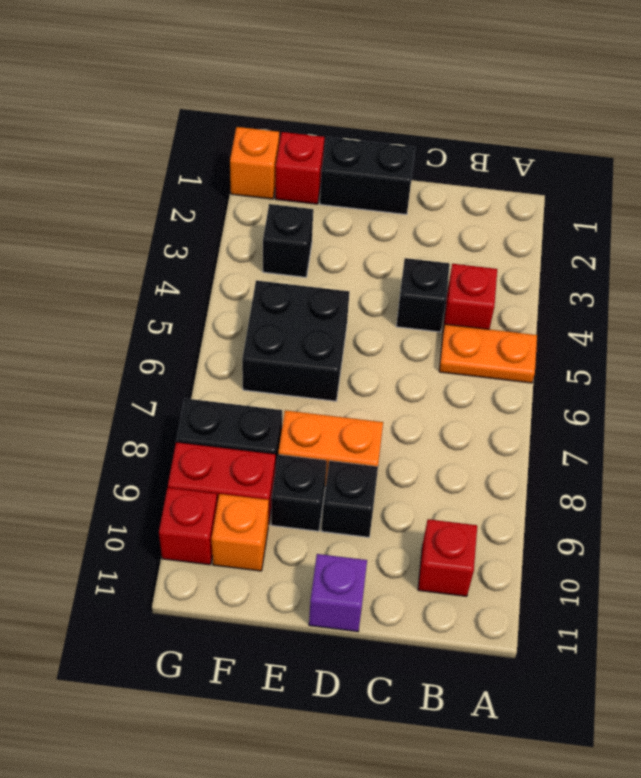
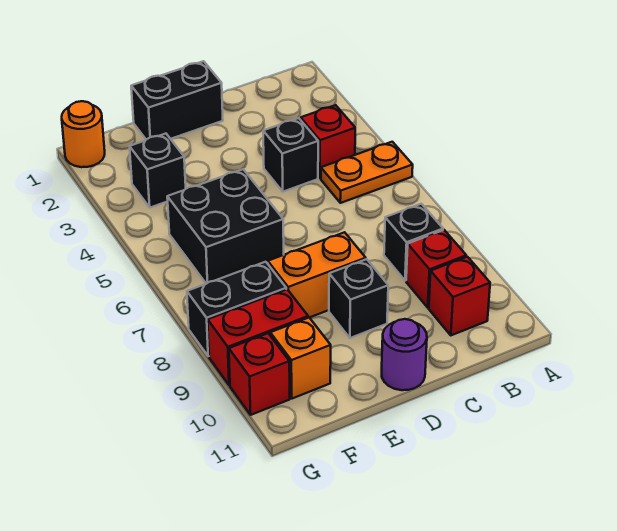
purple brick D11 level 1 -> purple round brick D11 level 1
black brick E9 level 1 -> black brick B8 level 1
red brick F1 level 1 -> red brick B9 level 1
orange brick G1 level 1 -> orange round brick G1 level 1

